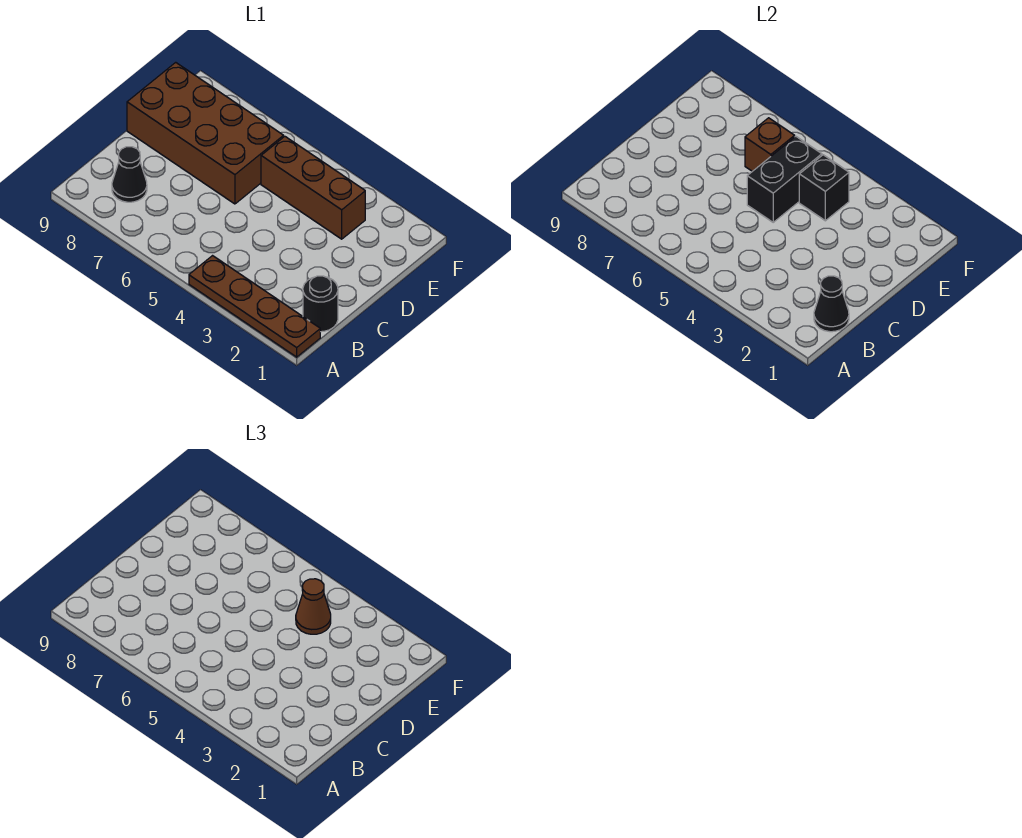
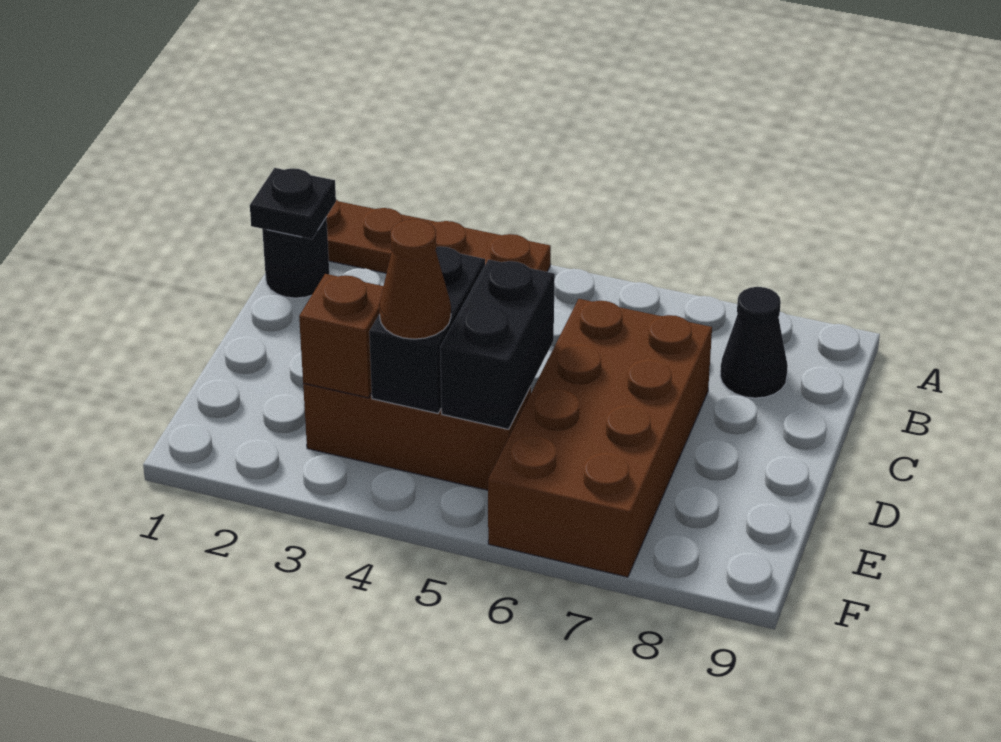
black cone B1 level 2 -> black plate B1 level 2
brown brick D6:E9 level 1 -> brown brick C6:F7 level 1
black brick E4 level 2 -> black brick D4:E4 level 2
brown brick E6 level 2 -> brown brick E3 level 2

